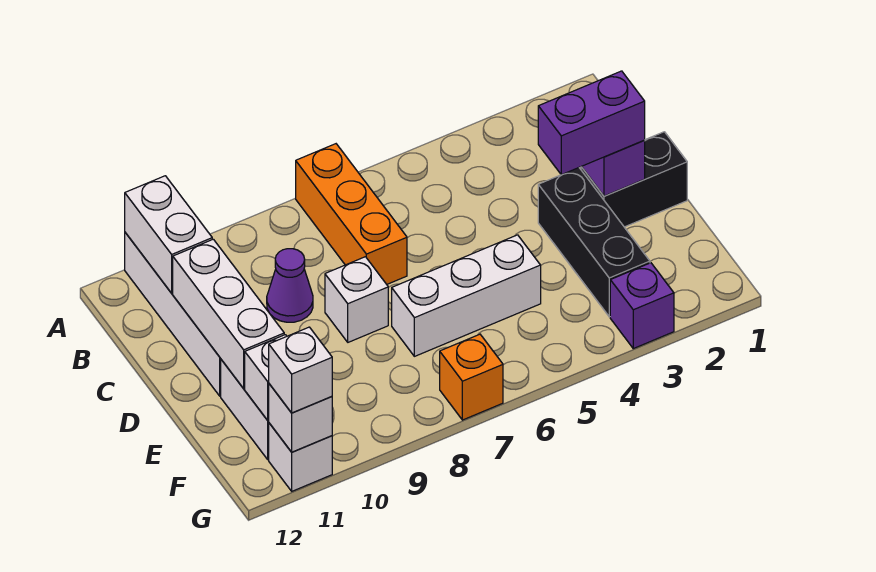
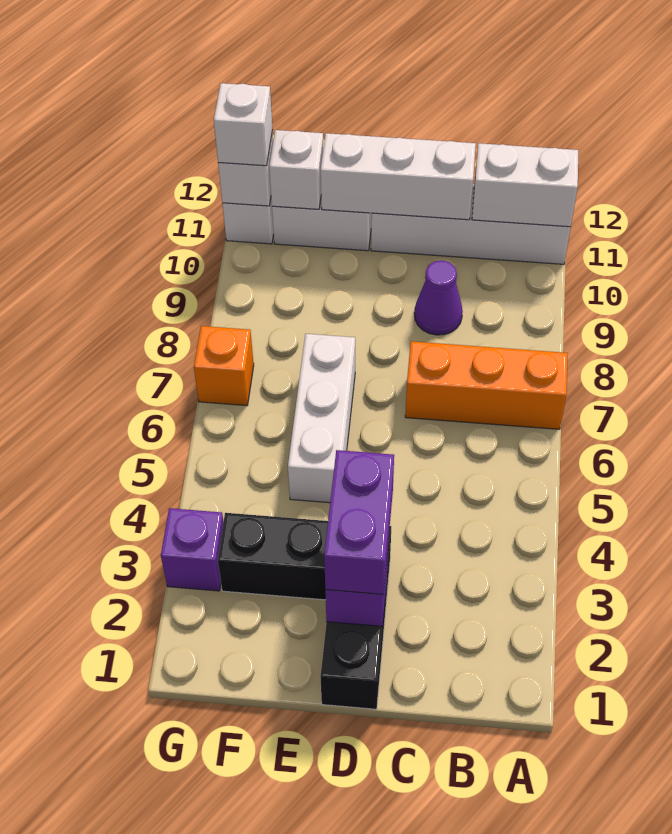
white brick D8 level 1 -> none

